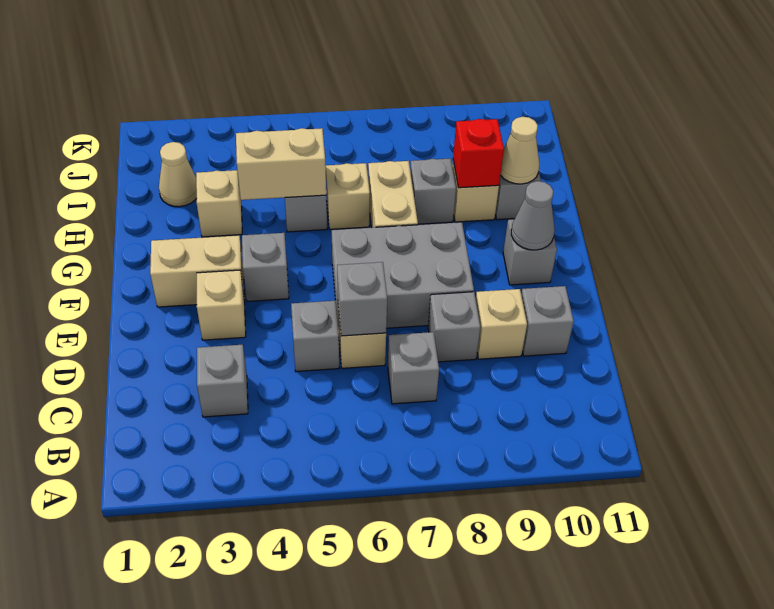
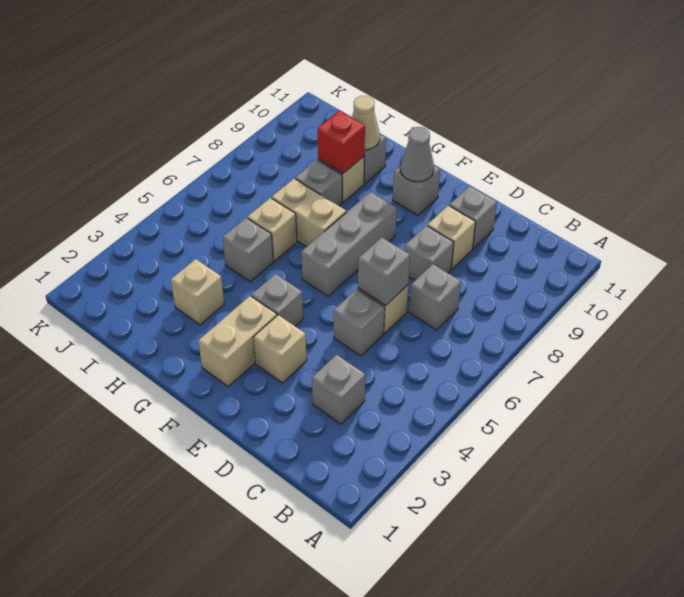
grey brick E6:F8 level 1 -> grey brick F6:F8 level 1
tan brick H4:H5 level 2 -> none
tan cone I2 level 1 -> none

